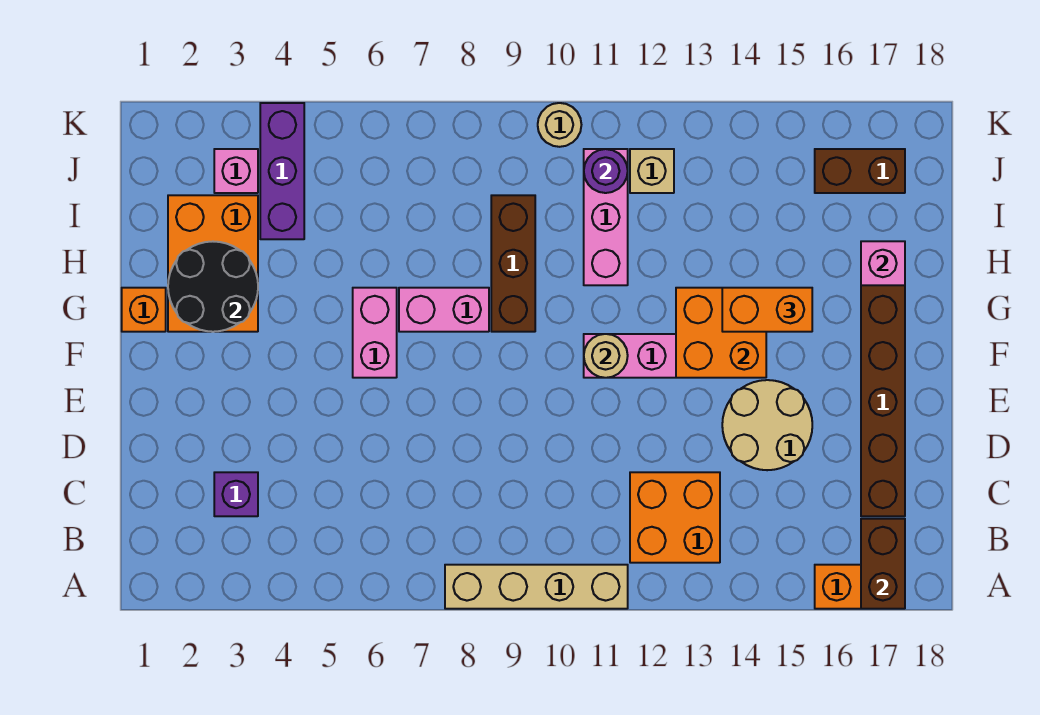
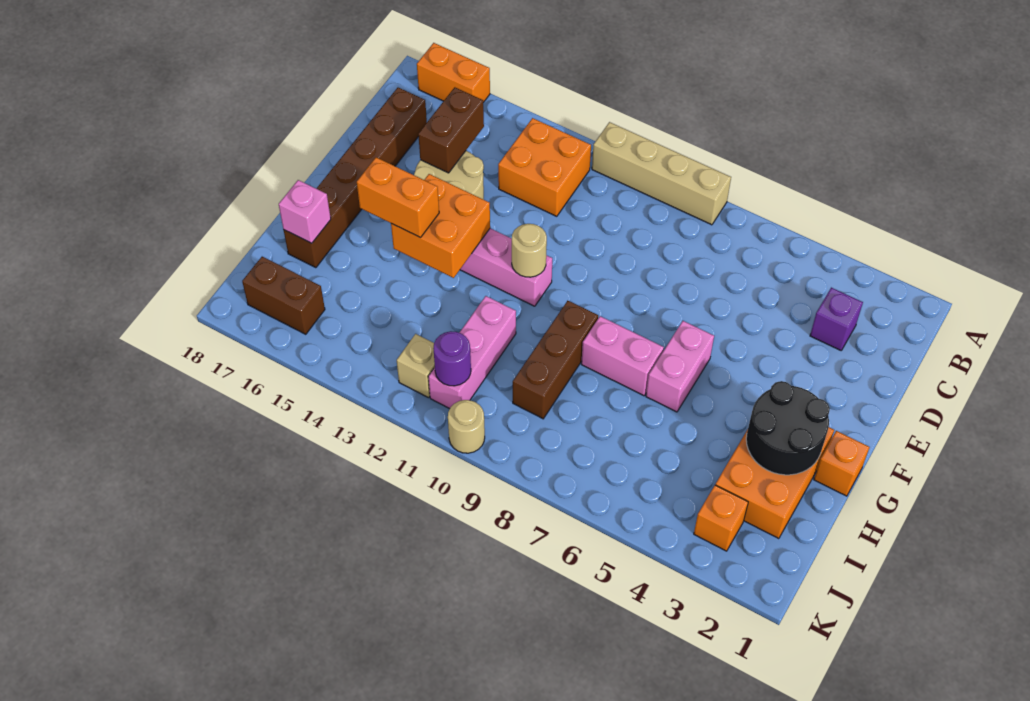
brown brick A17:B17 level 2 -> brown brick C15:D15 level 2
purple brick I4:K4 level 1 -> none
pink brick J3 level 1 -> orange brick J3 level 1

